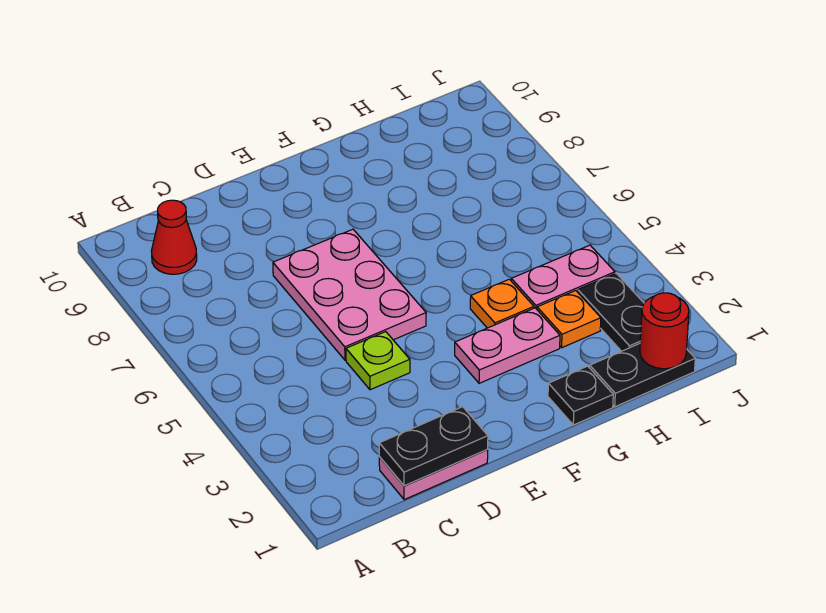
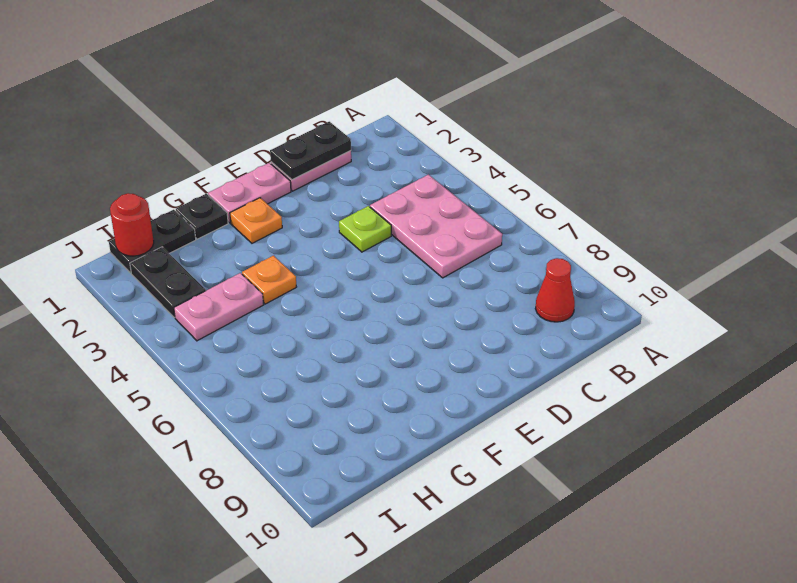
pink plate D5:E7 level 1 -> pink plate B4:C6 level 1
pink plate F3:G3 level 1 -> pink plate E1:F1 level 1
orange plate H3 level 1 -> orange plate F2 level 1

